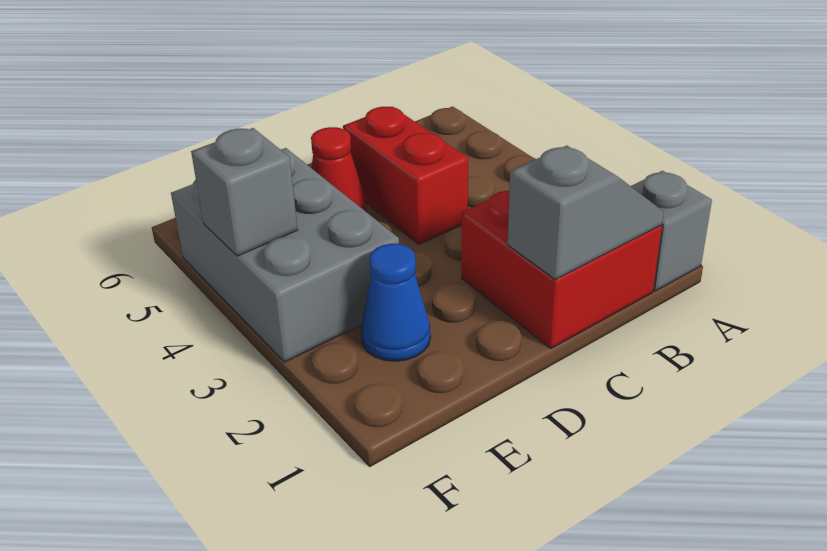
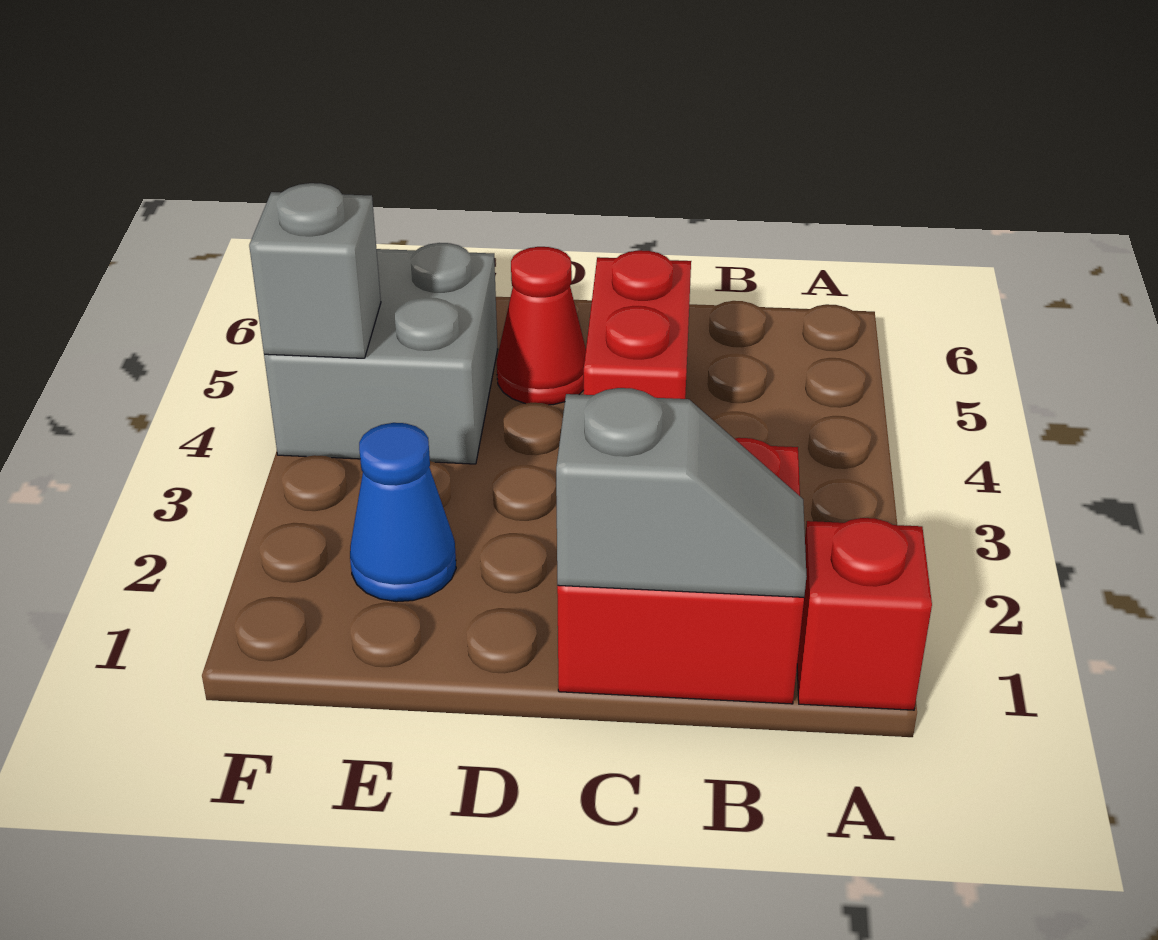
grey brick A1 level 1 -> red brick A1 level 1
grey brick E3:F5 level 1 -> grey brick E4:F5 level 1

